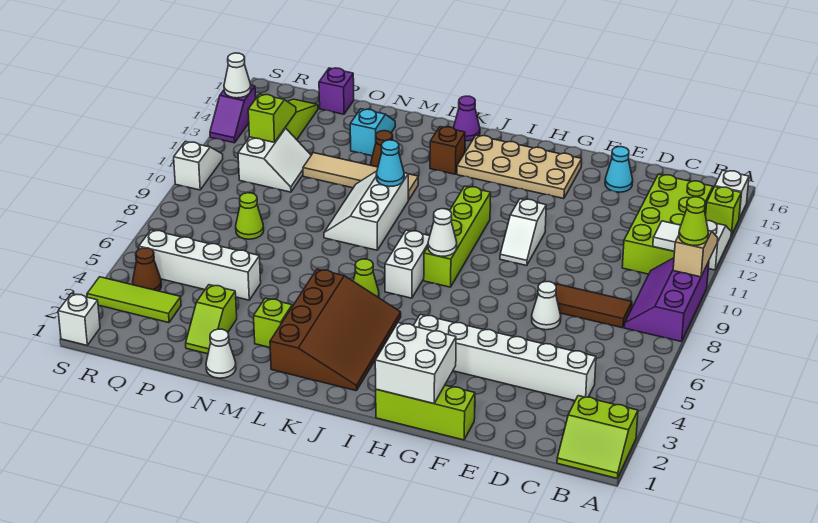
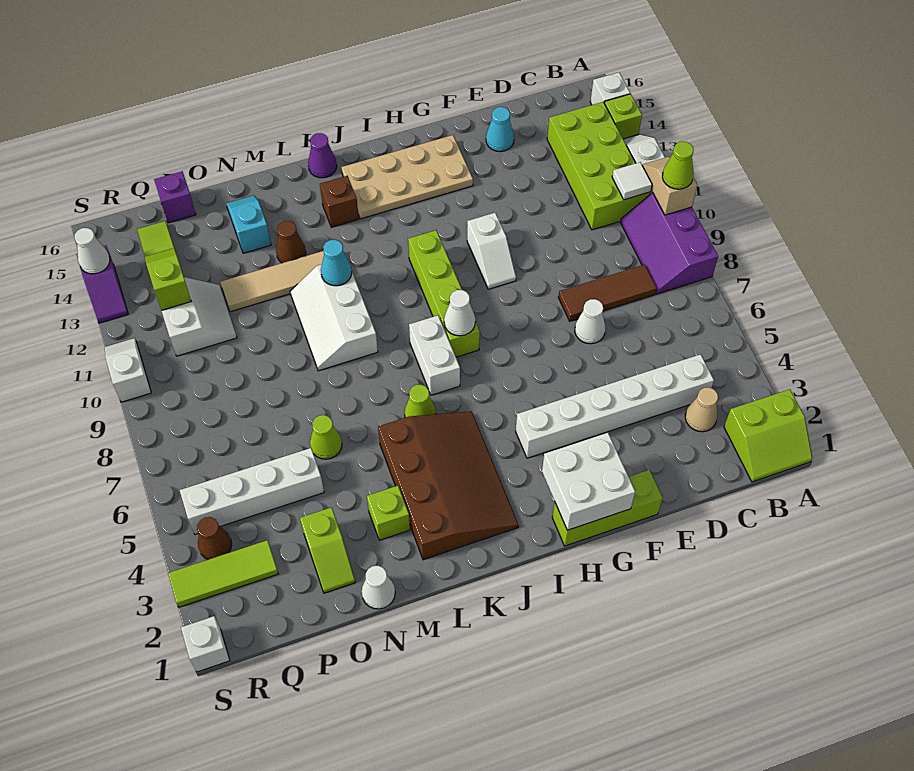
none -> tan cone C3 level 1
lime cone P8 level 1 -> lime cone N6 level 1

